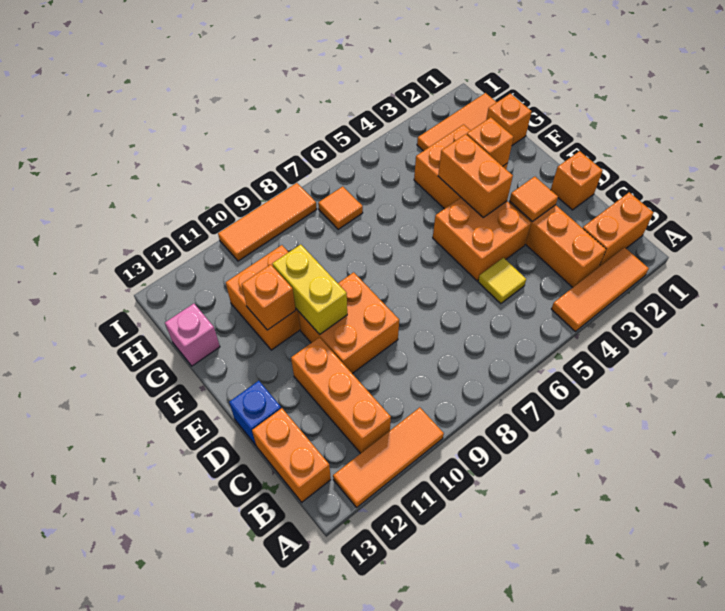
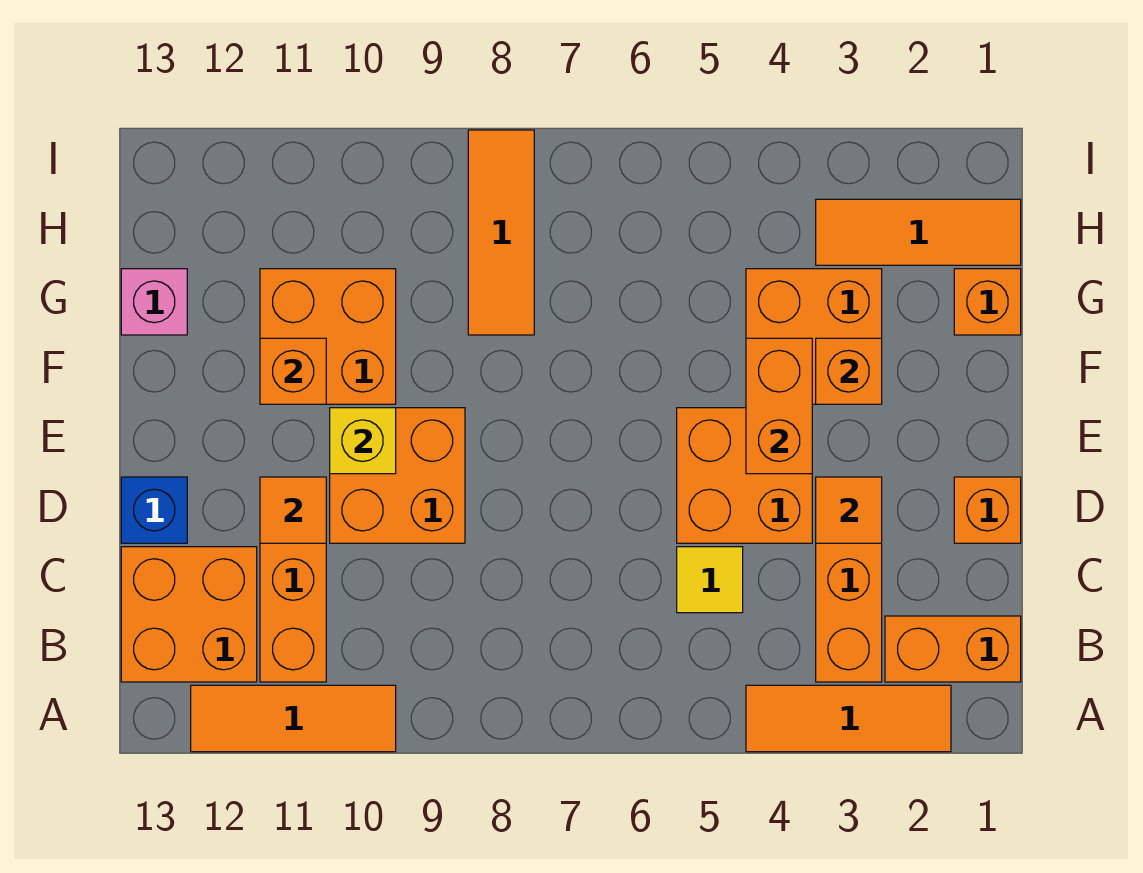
orange brick B13:C13 level 1 -> orange brick B12:C13 level 1
yellow brick E10:F10 level 2 -> yellow brick E10 level 2
orange tile H7 level 1 -> orange tile D11 level 2
orange tile I8:I10 level 1 -> orange tile G8:I8 level 1

